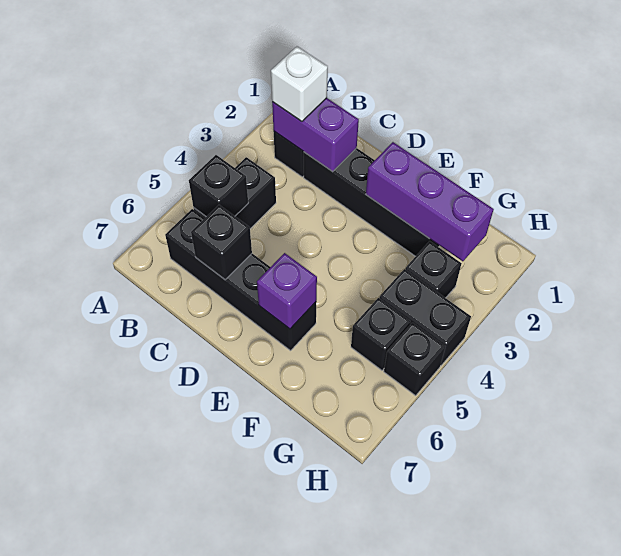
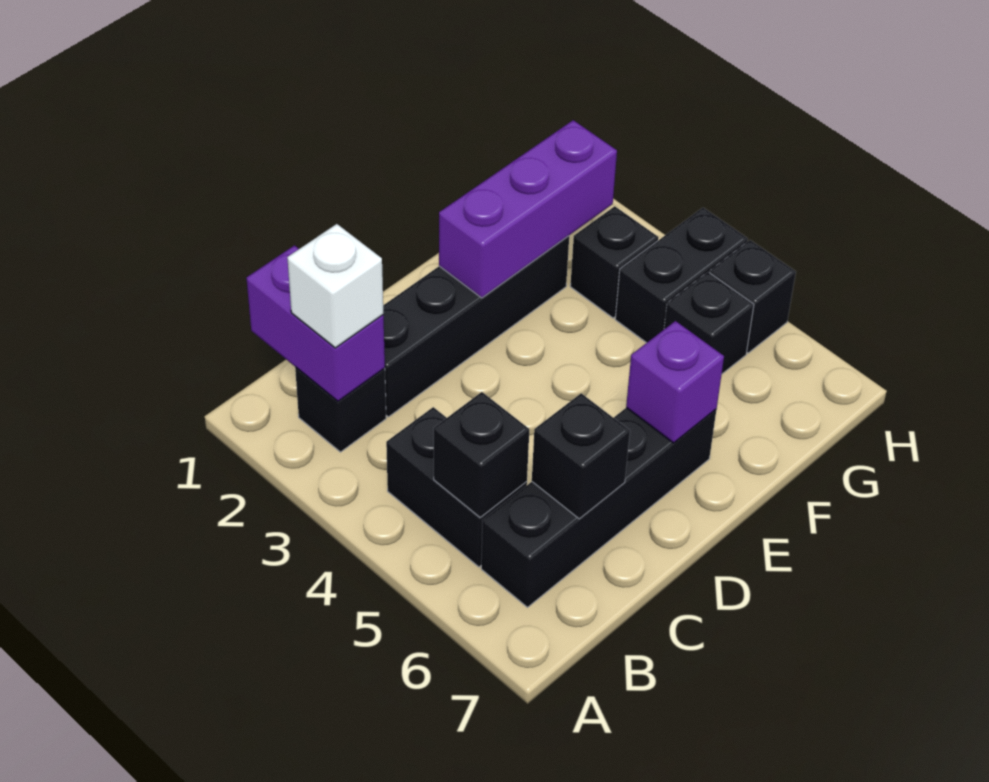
purple brick B2:C2 level 2 -> purple brick B1:B2 level 2

